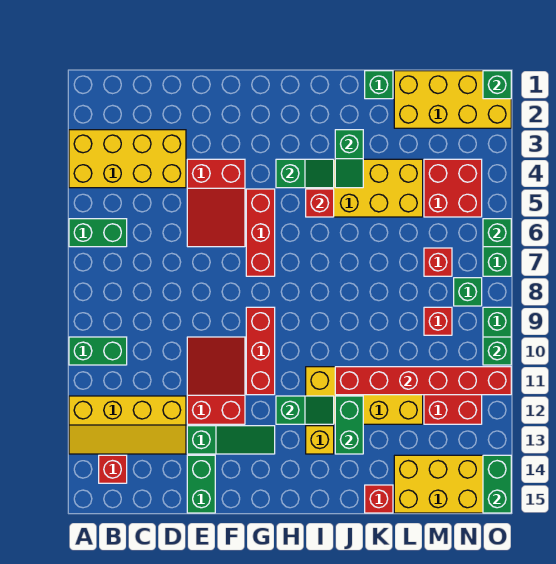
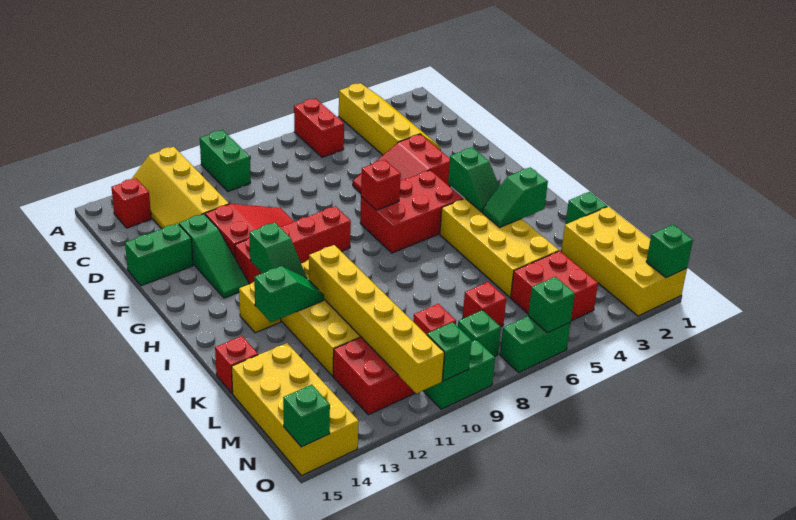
yellow brick A3:D4 level 1 -> yellow slope A3:D4 level 1 top 4
green brick A6:B6 level 1 -> red brick A6:B6 level 1
red brick G5:G7 level 1 -> red brick G5:H7 level 1
red brick G9:G11 level 1 -> red brick G9:G12 level 1
red brick I5 level 2 -> red brick G7 level 2
red brick J11:O11 level 2 -> yellow brick J11:O11 level 2
green brick J12:J13 level 2 -> green slope J12:J13 level 2 top 13
green brick O14:O15 level 2 -> green brick O15 level 2

